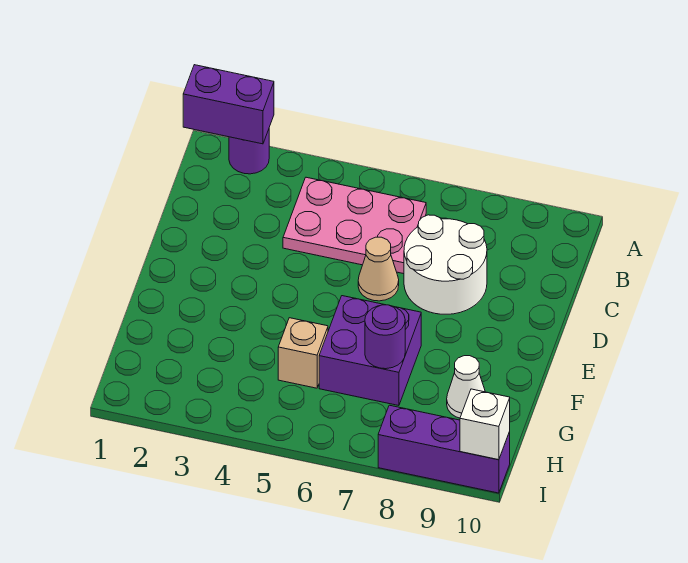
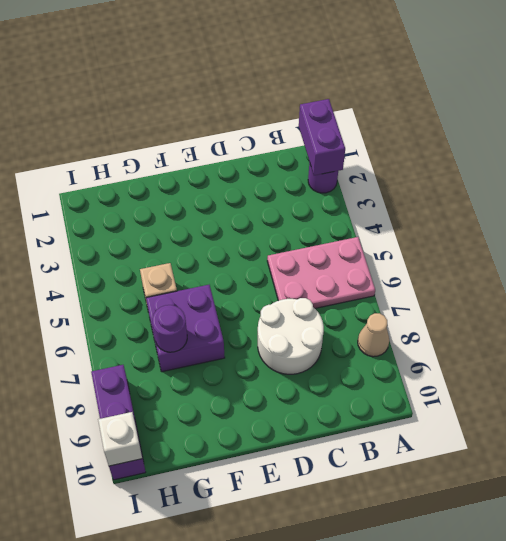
pink plate B4:C6 level 1 -> pink plate A5:C6 level 1
tan cone D6 level 1 -> tan cone A8 level 1
white cone G9 level 1 -> none

